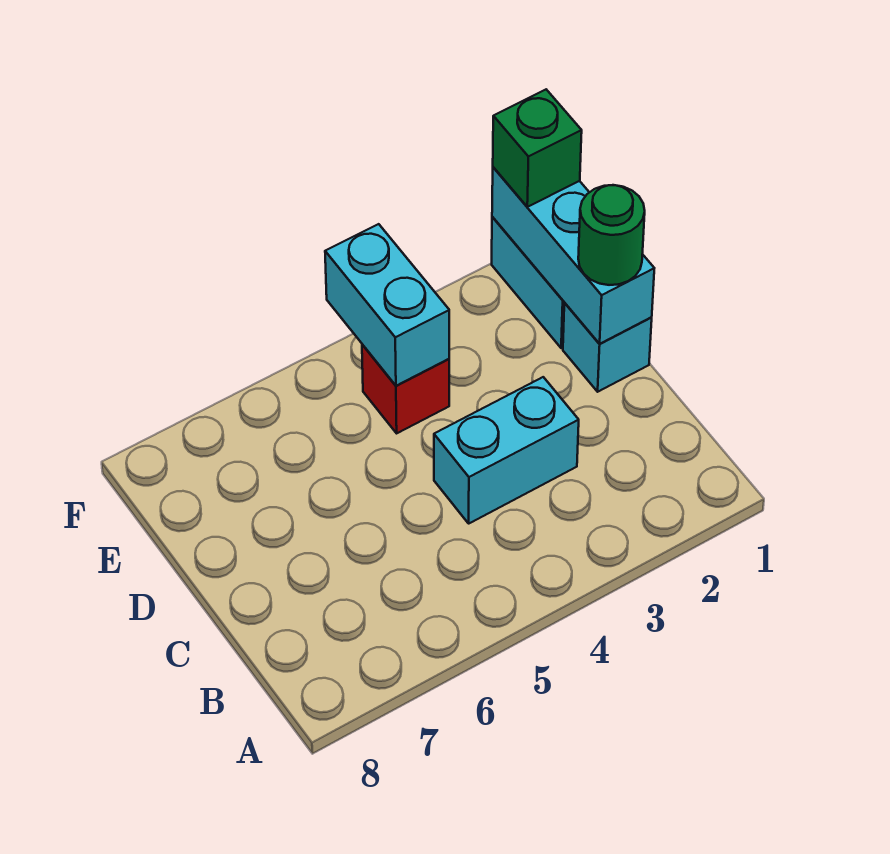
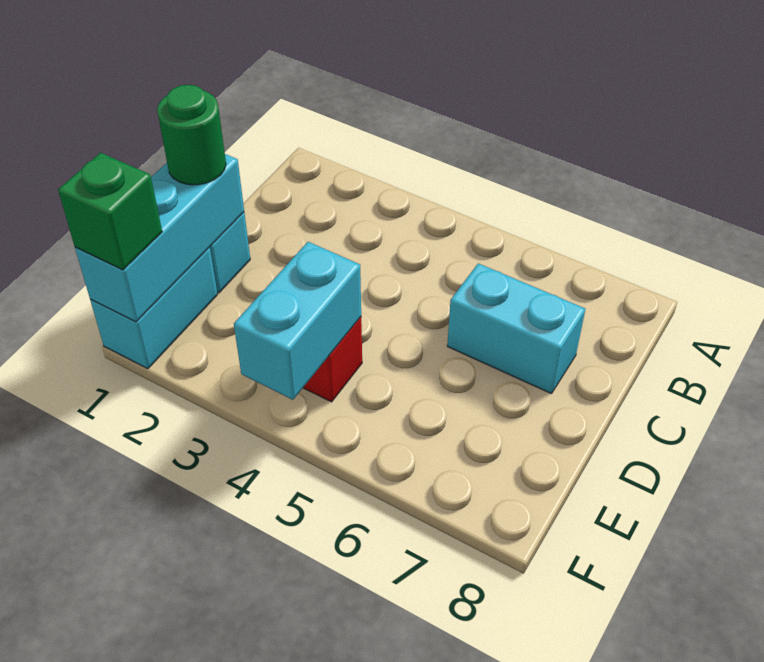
cyan brick C3:C4 level 1 -> cyan brick C6:C7 level 1

